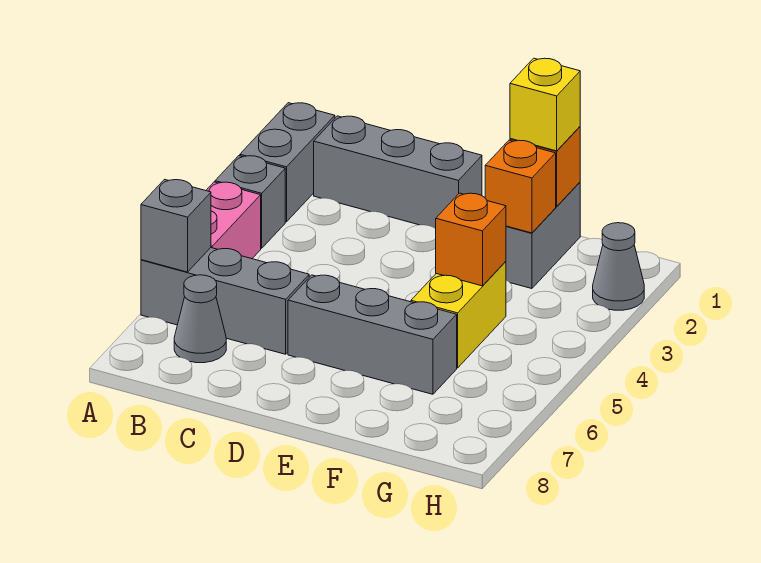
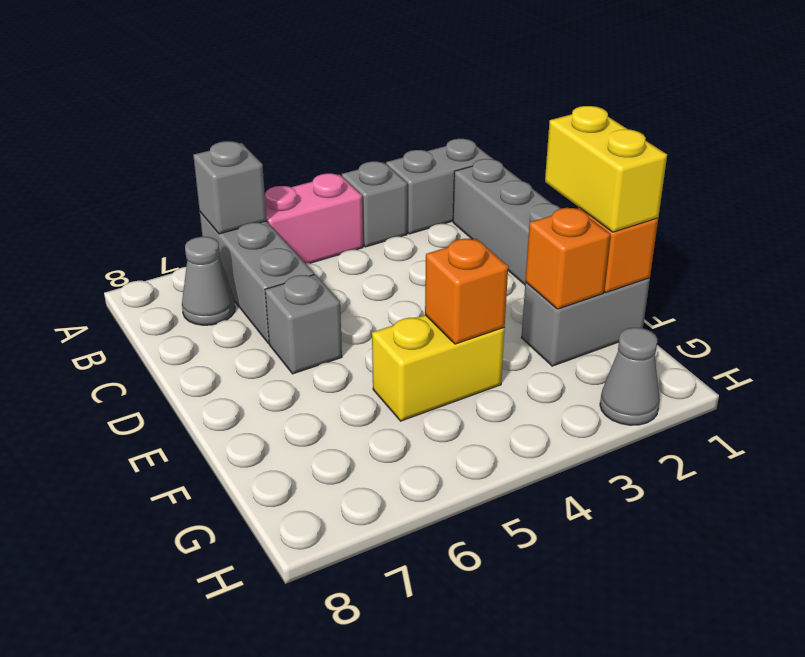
grey brick D6:F6 level 1 -> grey brick D6 level 1
yellow brick F1 level 3 -> yellow brick E1:F1 level 3

